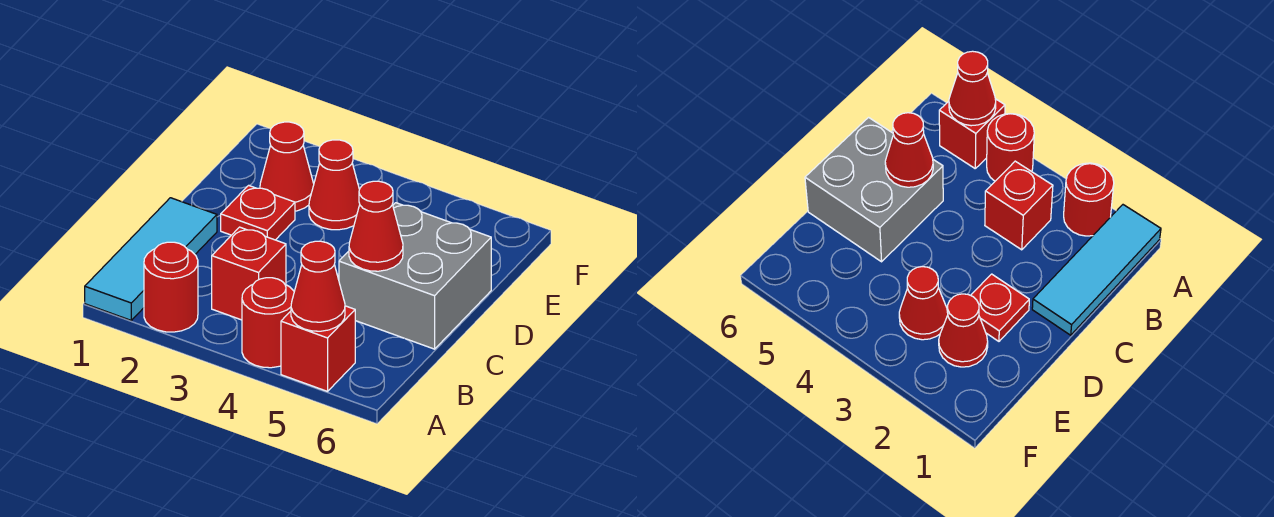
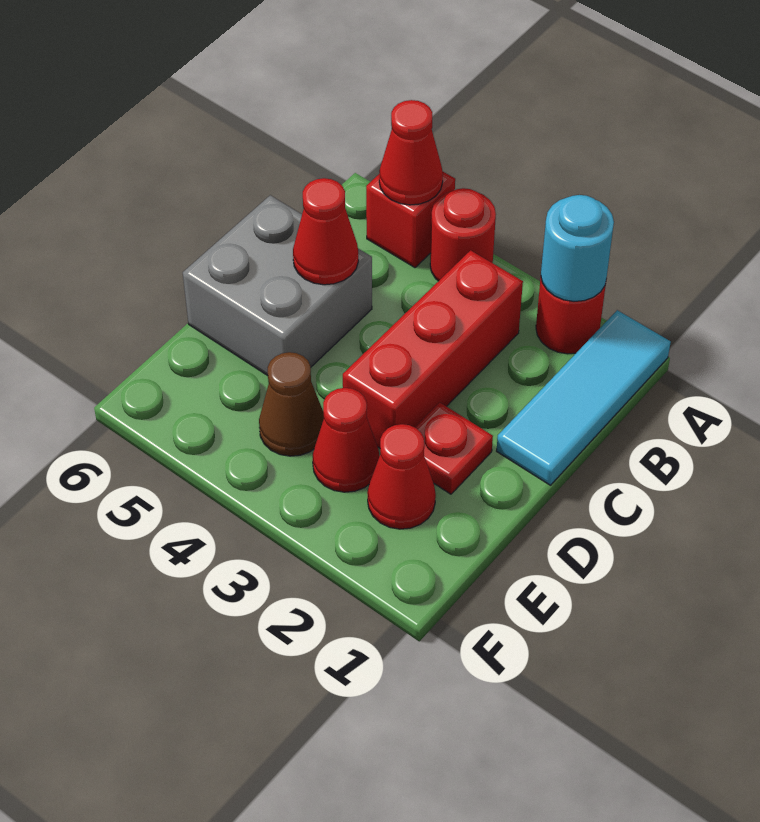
none -> cyan round brick A2 level 2
red brick B3 level 1 -> red brick B3:D3 level 1
none -> brown cone E4 level 1

